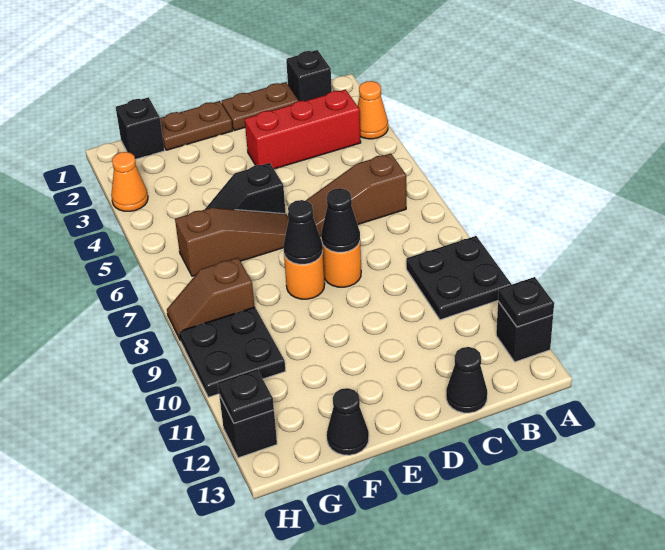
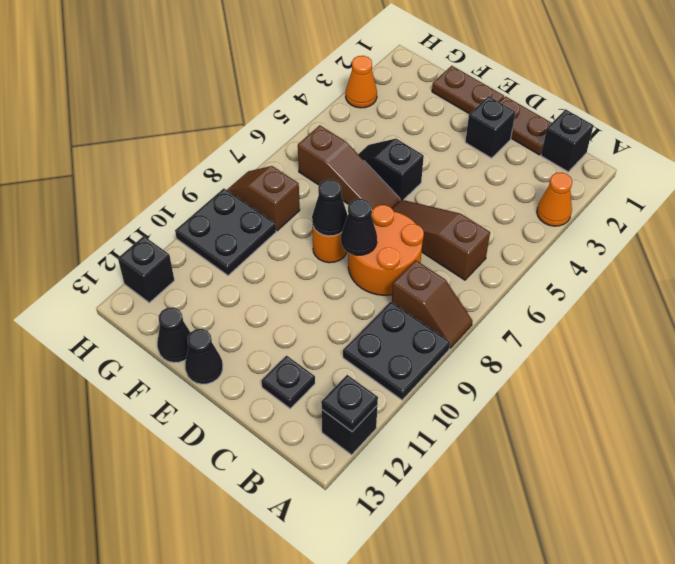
none -> brown slope A8:B8 level 1 top B
red brick B3:D3 level 1 -> none
black cone C13 level 1 -> black cone E13 level 1
orange round brick D8 level 1 -> orange round brick C7:D8 level 1
black brick G1 level 1 -> black brick D2 level 1
black plate H12 level 2 -> black plate C12 level 1

